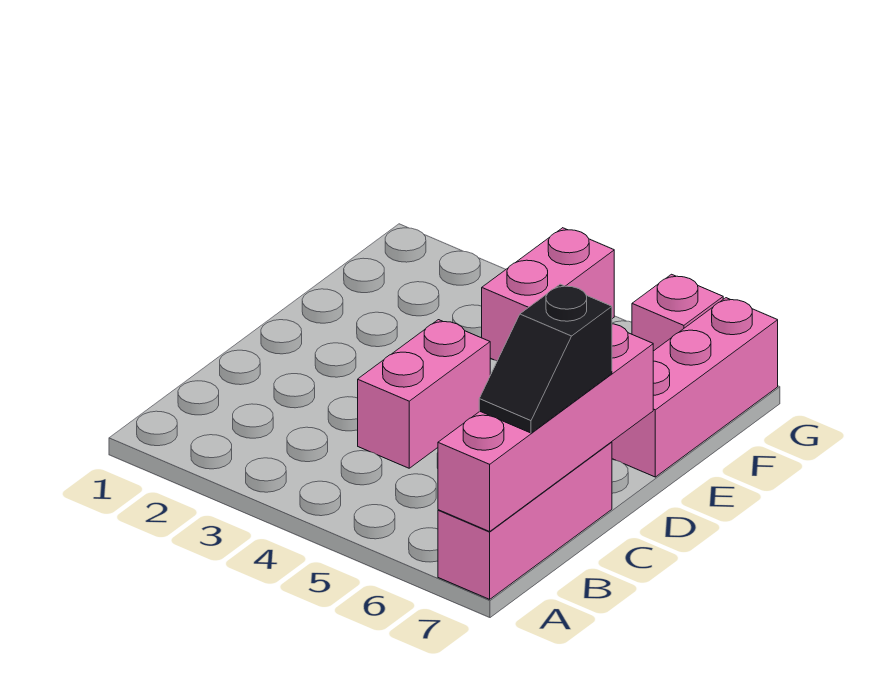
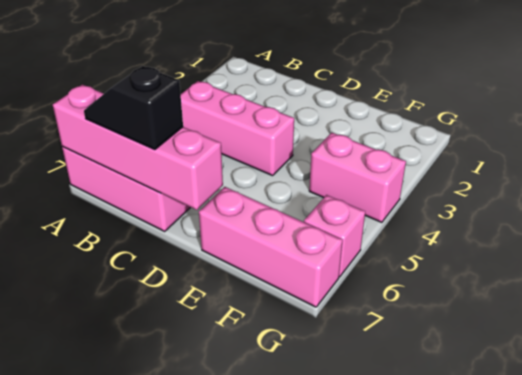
pink brick C4:D4 level 1 -> pink brick B4:D4 level 1

